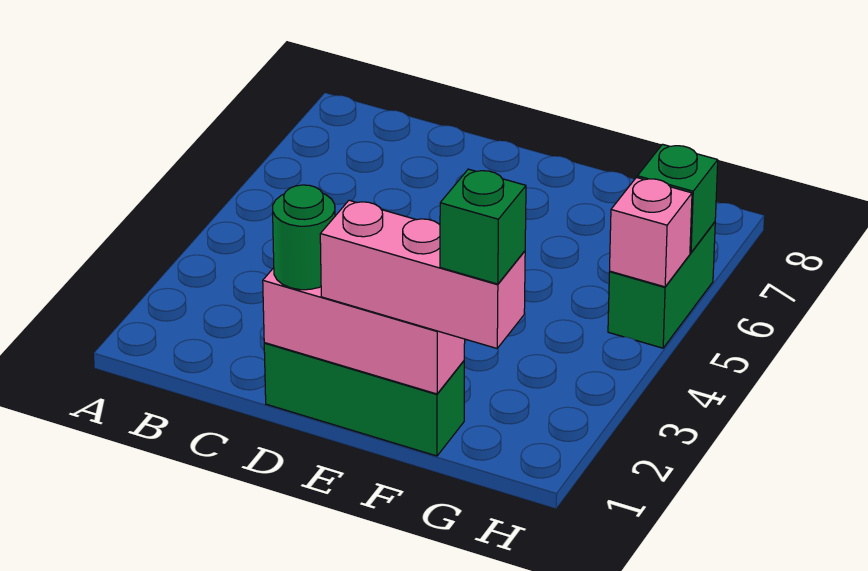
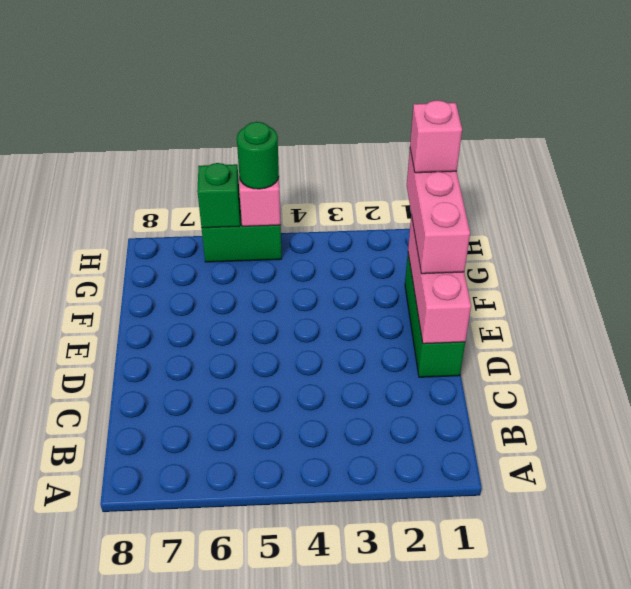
green round brick D1 level 3 -> green round brick H5 level 3
green brick G1 level 4 -> pink brick G1 level 4

